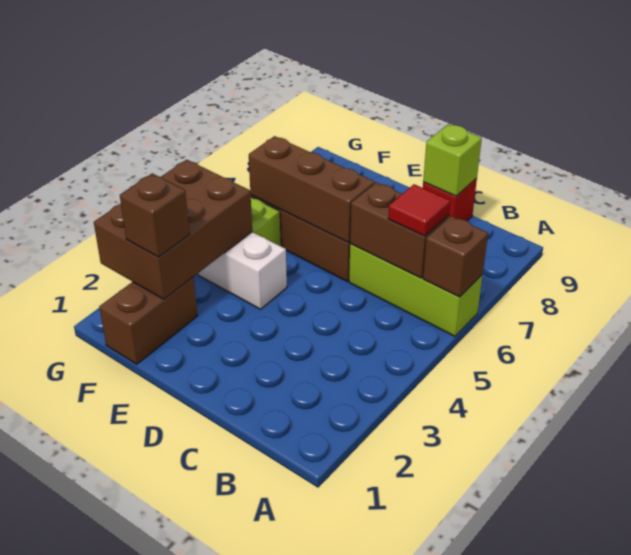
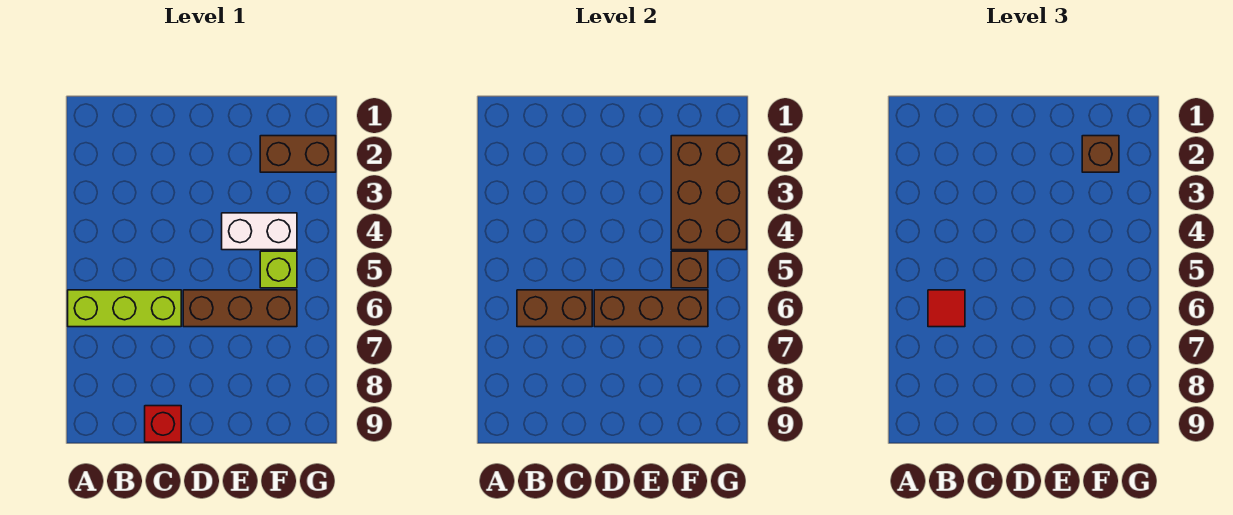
brown brick A6 level 2 -> brown brick F5 level 2
lime brick C9 level 2 -> none
brown brick F1:F2 level 1 -> brown brick F2:G2 level 1

